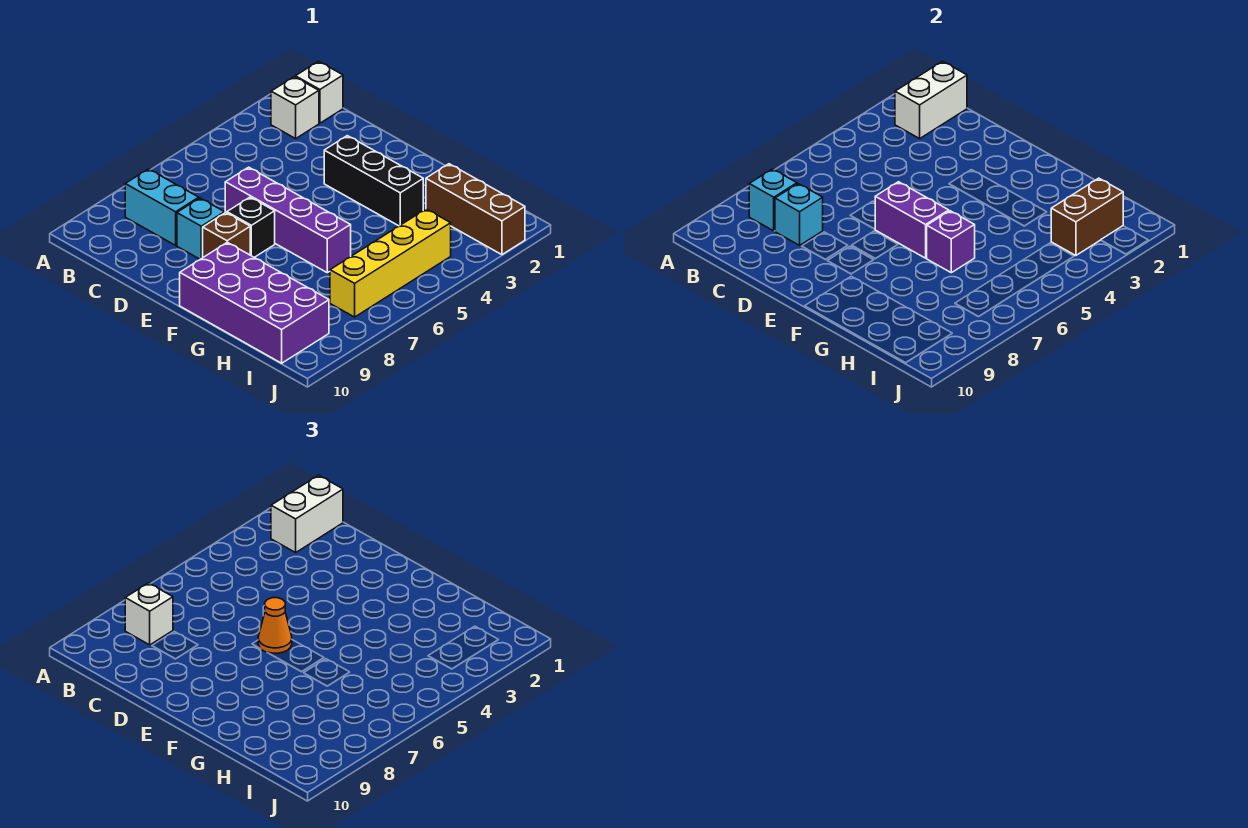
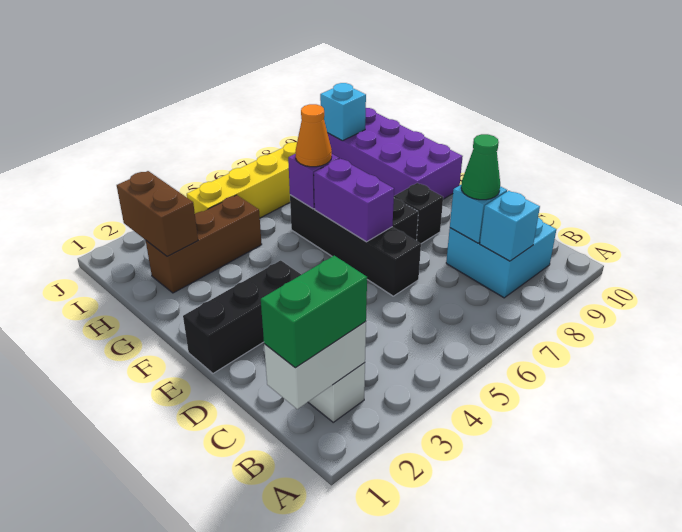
white brick B1 level 1 -> none
white brick B1:B2 level 3 -> green brick B1:B2 level 3
cyan brick B8:C8 level 1 -> cyan brick B8:C9 level 1
white brick B8 level 3 -> none
none -> green cone C8 level 3
purple brick D6:G6 level 1 -> black brick D6:G6 level 1
cyan brick D8 level 1 -> cyan brick I9 level 2
black brick E3:G3 level 1 -> black brick E1:E3 level 1
orange cone E6 level 3 -> orange cone G6 level 3
brown brick E8 level 1 -> black brick E8 level 1
brown brick H2:J2 level 1 -> brown brick H2:H4 level 1
brown brick I2:I3 level 2 -> brown brick H2:I2 level 2

